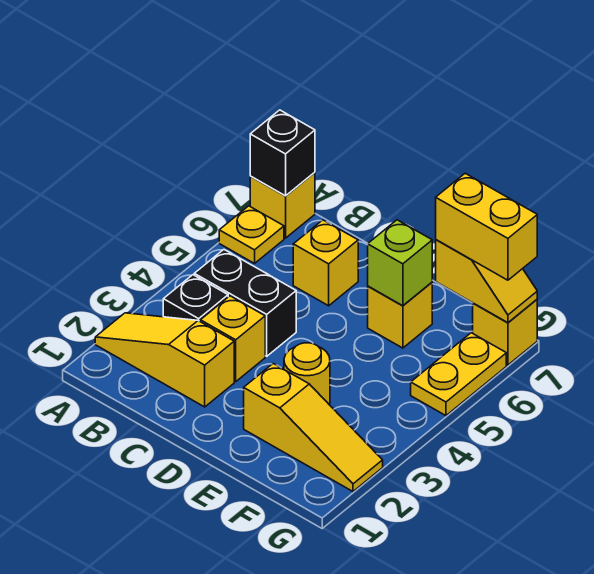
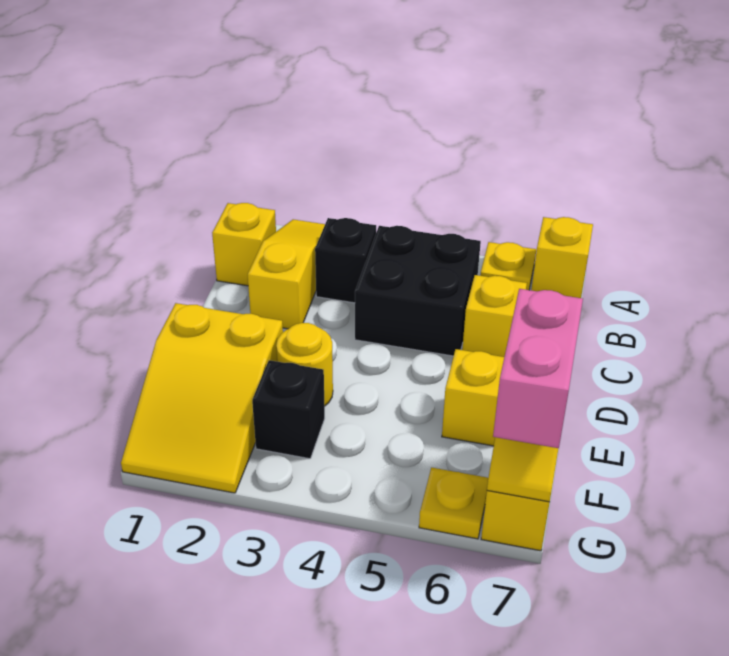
black brick A7 level 2 -> black brick F3 level 1
black brick B4:C4 level 1 -> black brick B4:C5 level 1
yellow brick C3 level 1 -> yellow brick B1 level 1
yellow slope E2:G2 level 1 top E -> yellow slope E1:G2 level 1 top E
lime brick E6 level 2 -> none
yellow brick F7:G7 level 3 -> pink brick F7:G7 level 3
yellow plate G5:G6 level 1 -> yellow plate G6 level 1

